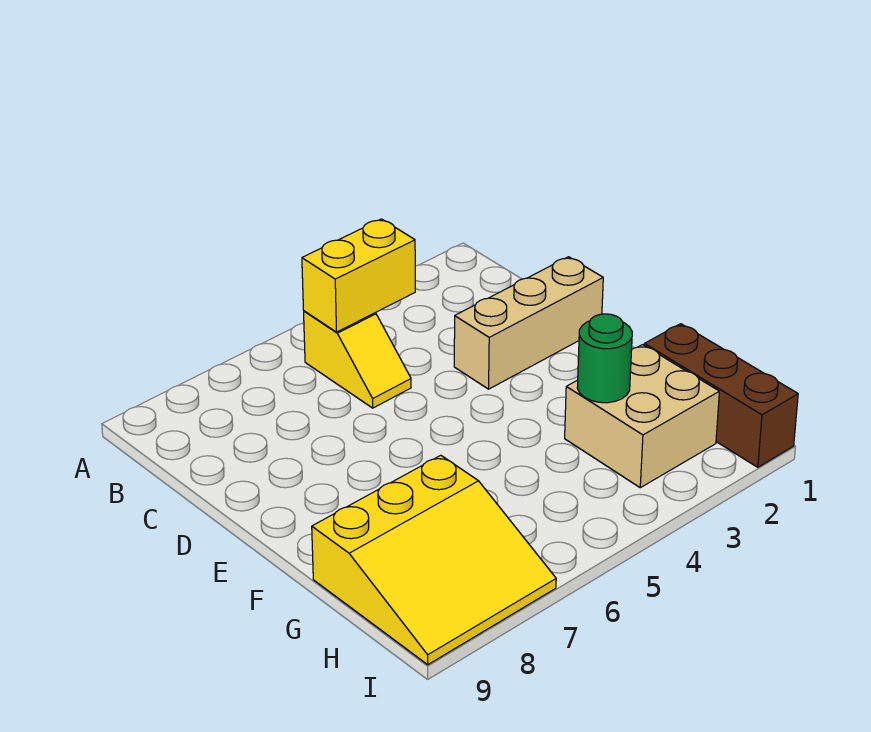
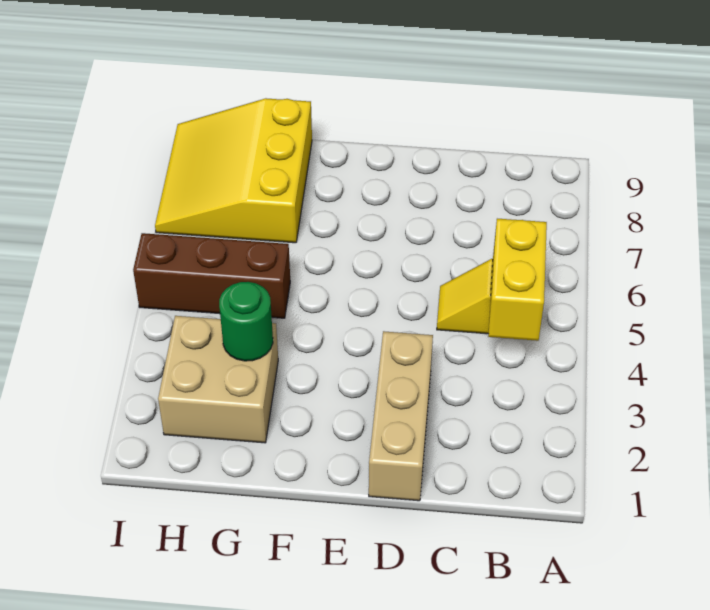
brown brick G1:I1 level 1 -> brown brick G5:I5 level 1

